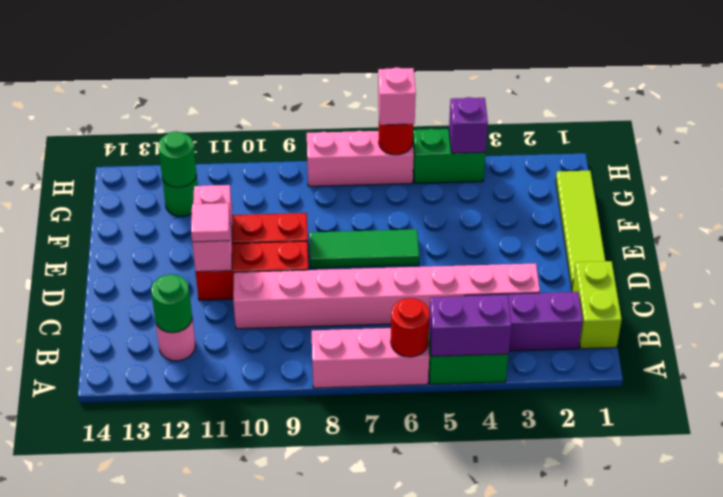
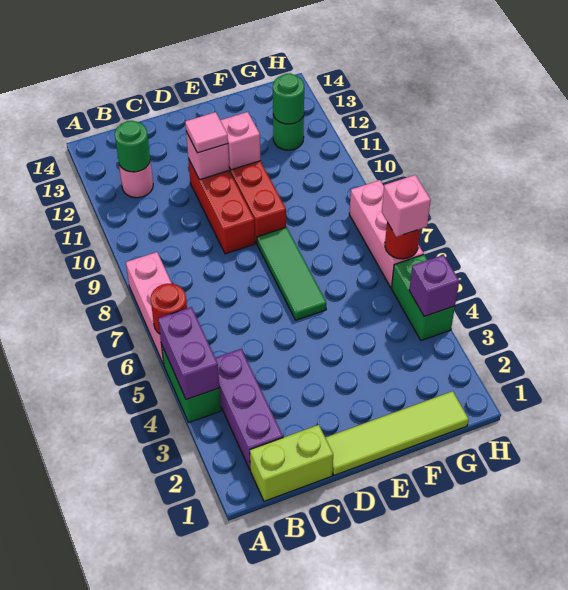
pink brick C3:C10 level 1 -> none

